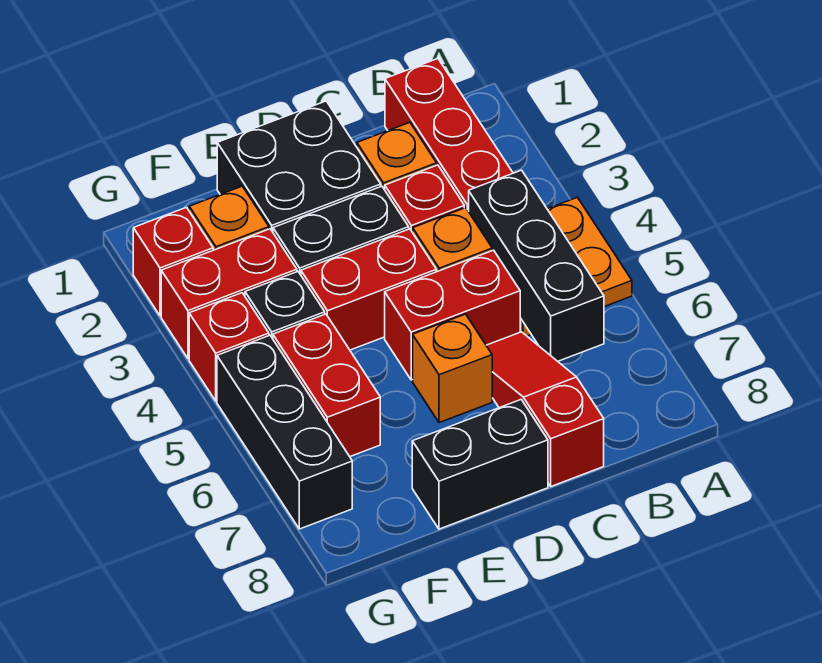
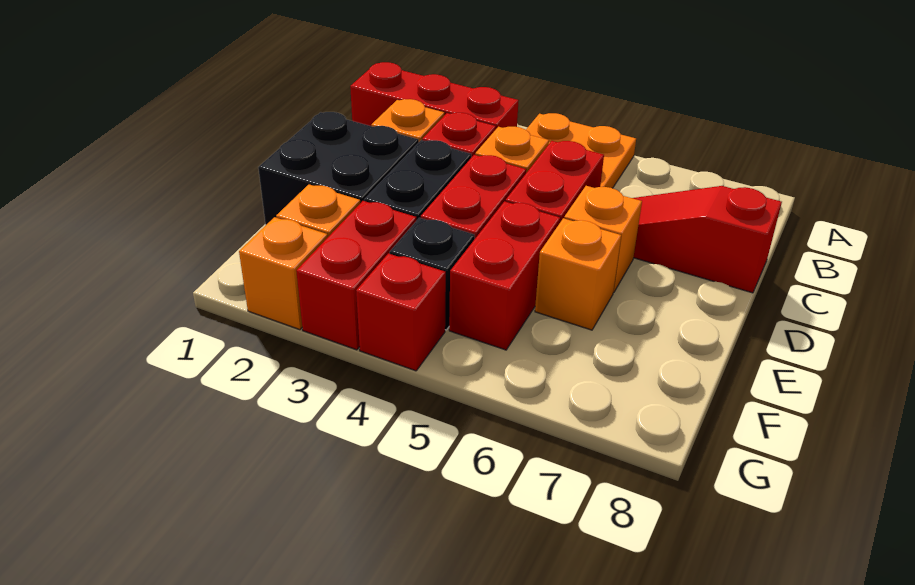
black brick B4:B6 level 2 -> none
black brick D8:E8 level 1 -> none
none -> orange brick E6 level 1
red brick F5:F6 level 1 -> red brick E5:F5 level 1
red brick G2 level 1 -> orange brick G2 level 1
black brick G5:G7 level 1 -> none

